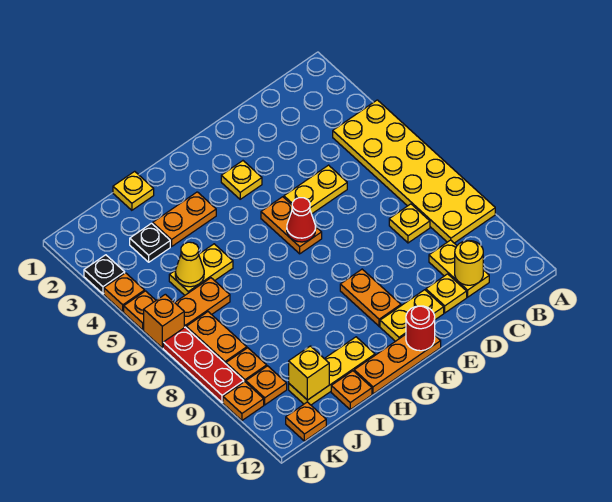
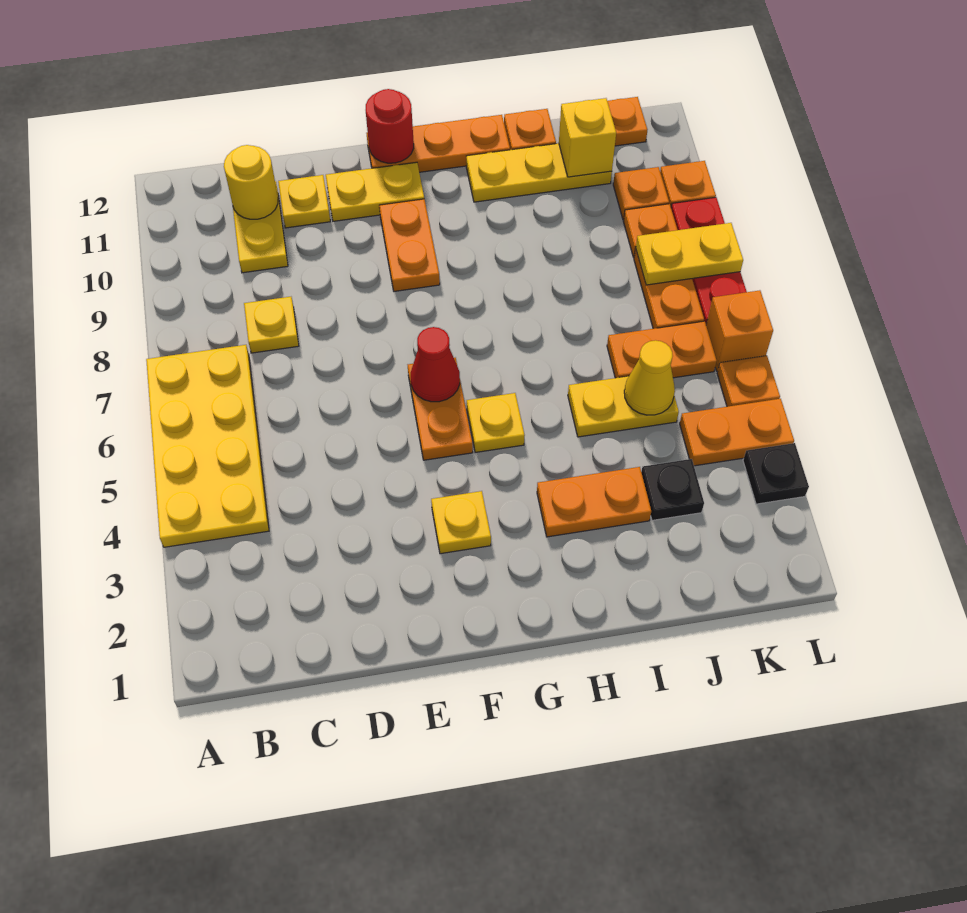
yellow plate A4:B9 level 1 -> yellow plate A4:B7 level 1
yellow plate D5:E5 level 1 -> yellow plate K8:L8 level 2
yellow plate I1 level 1 -> yellow plate G5 level 1
orange plate L4 level 1 -> orange plate K4:L4 level 1

